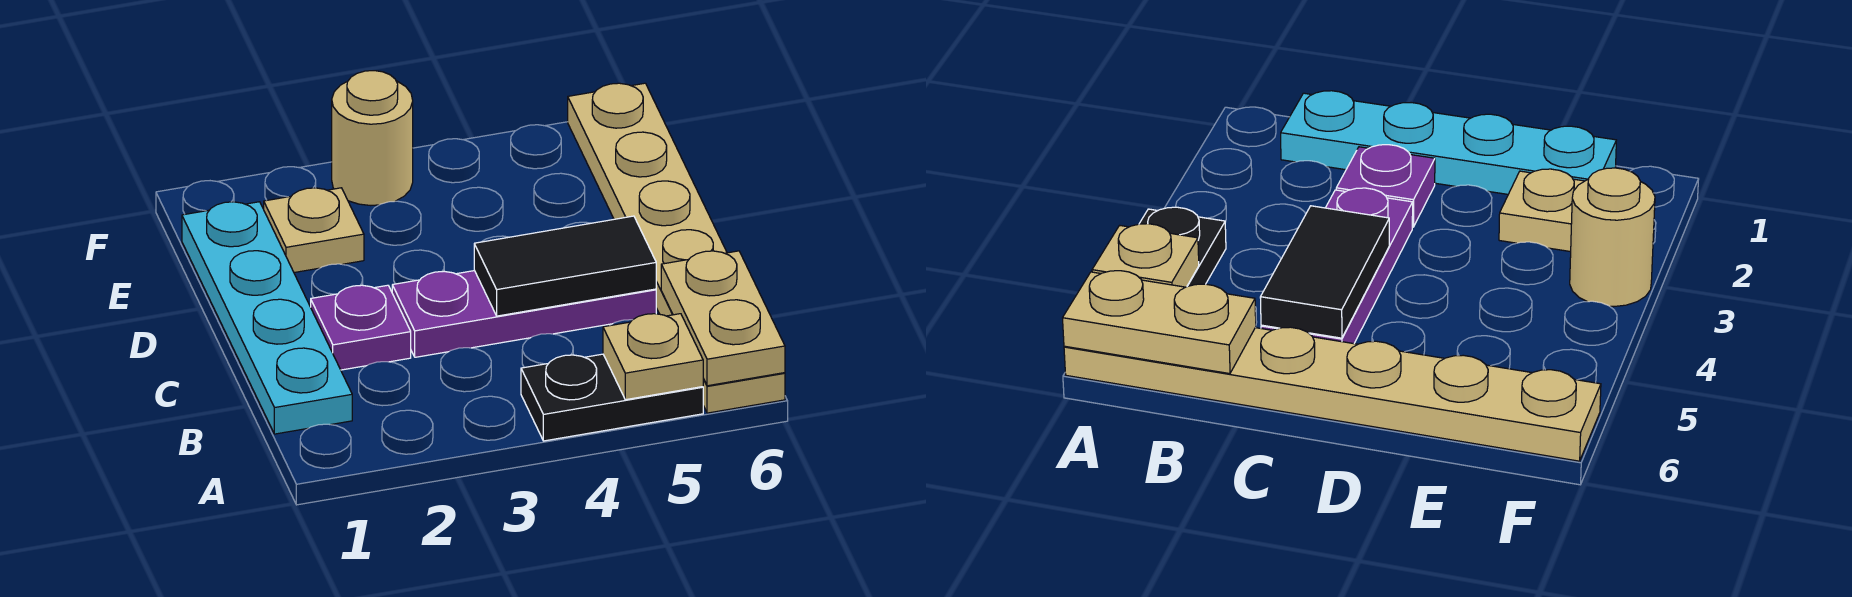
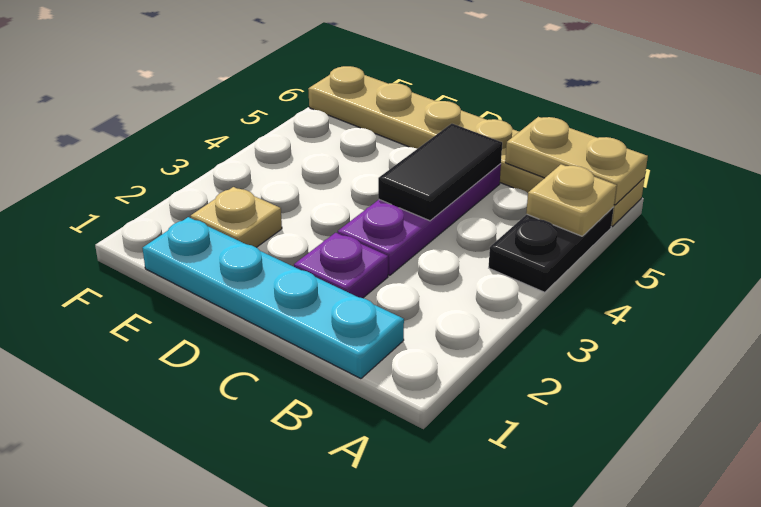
tan round brick F3 level 1 -> none

